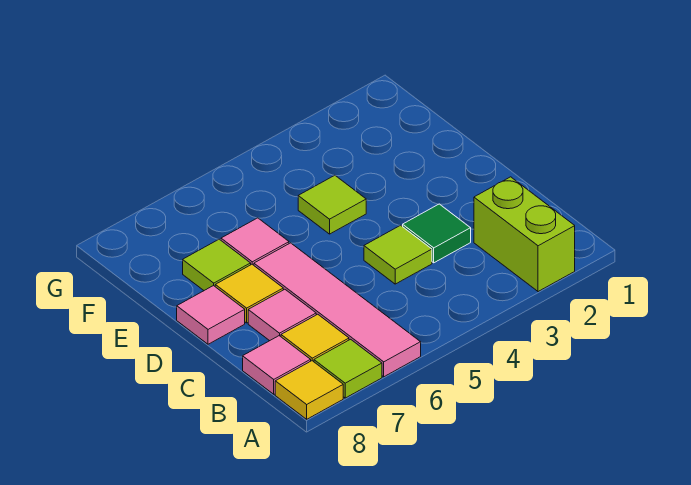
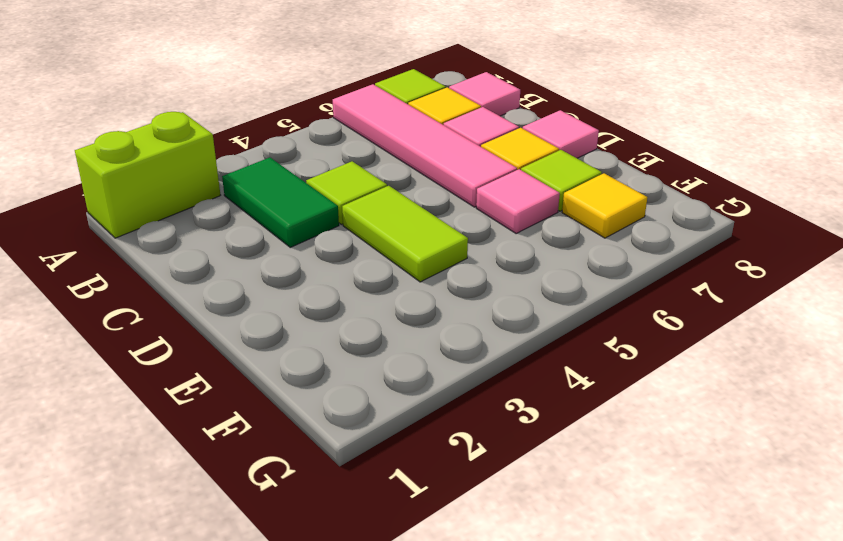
lime brick A2:B2 level 1 -> lime brick A1:A2 level 1
yellow tile A8 level 1 -> yellow tile F7 level 1
green tile C3 level 1 -> green tile B3:C3 level 1
lime tile E4 level 1 -> lime tile D4:E4 level 1

